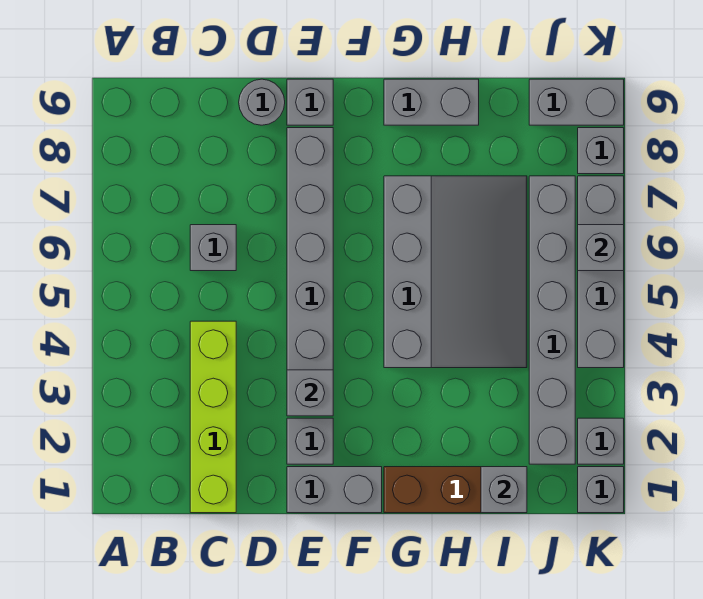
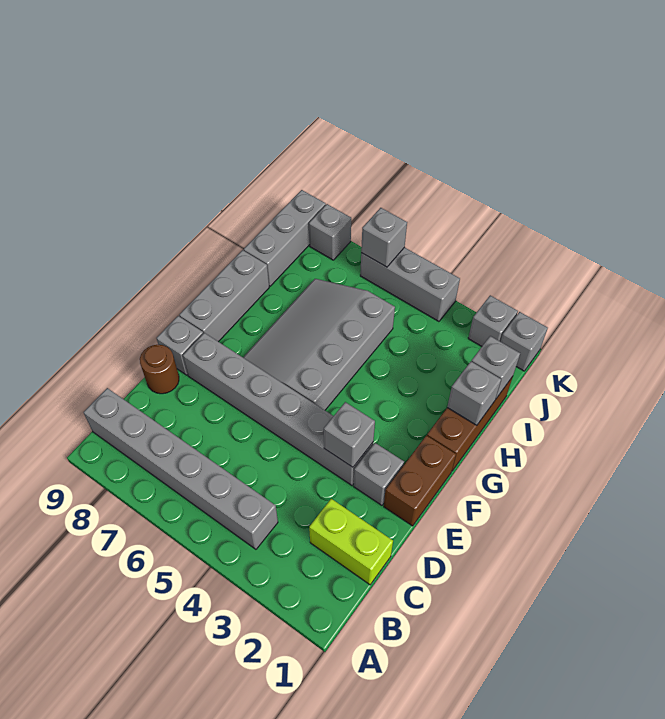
lime brick C1:C4 level 1 -> lime brick C1:C2 level 1
grey brick C6 level 1 -> grey brick H1 level 2
grey round brick D9 level 1 -> brown round brick D9 level 1
grey brick E1:F1 level 1 -> brown brick E1:F1 level 1
grey slope G4:I7 level 1 top G -> grey slope F5:I7 level 1 top 5
grey brick G9:H9 level 1 -> grey brick F9:H9 level 1
grey brick J2:J7 level 1 -> grey brick B4:B9 level 1
grey brick J9:K9 level 1 -> grey brick I9:K9 level 1
grey brick K4:K7 level 1 -> grey brick K4:K6 level 1

